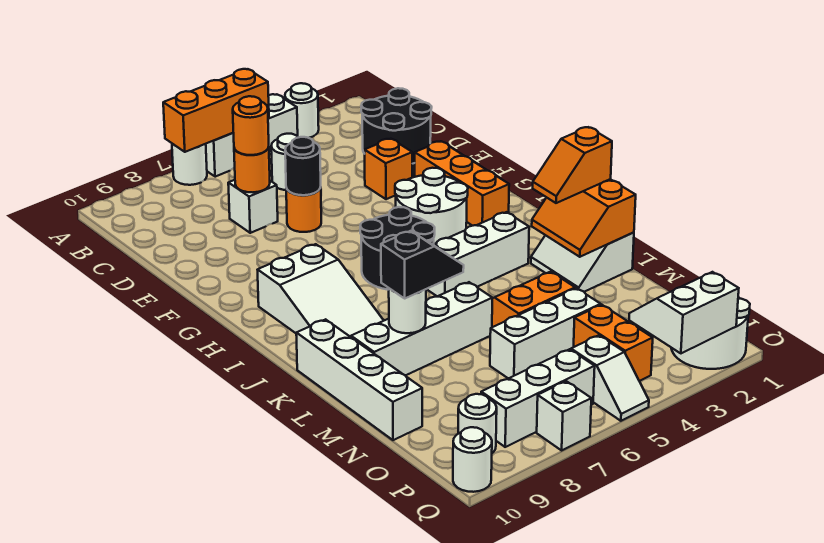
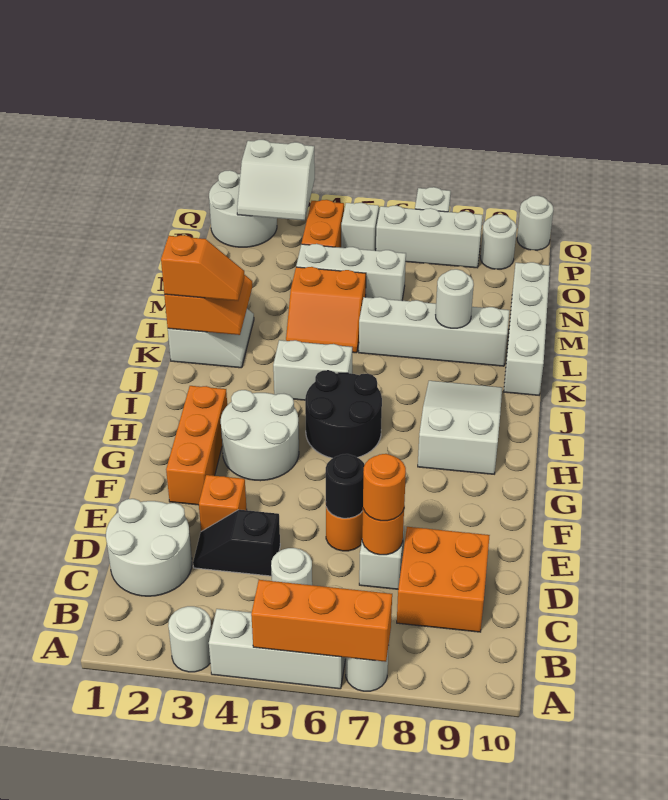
black round brick C1:D2 level 1 -> white round brick C1:D2 level 1
none -> orange brick C8:D9 level 1
white brick J3:J5 level 1 -> white brick J4:J5 level 1
black slope L7:L8 level 3 top 8 -> black slope D3:D4 level 1 top 4

